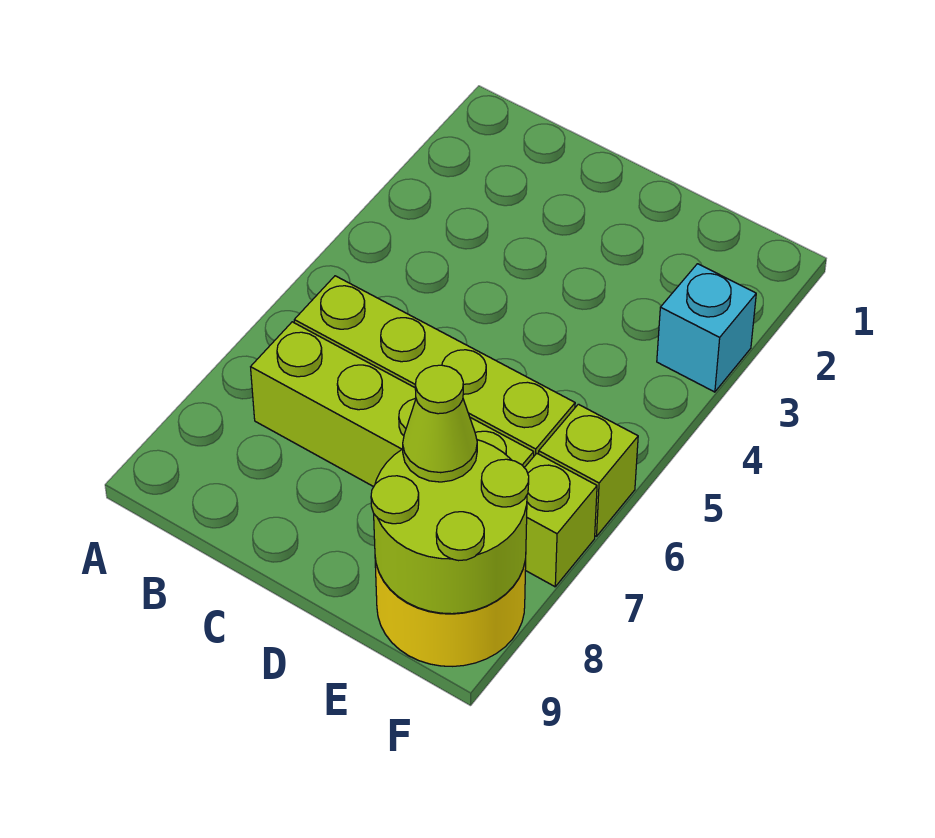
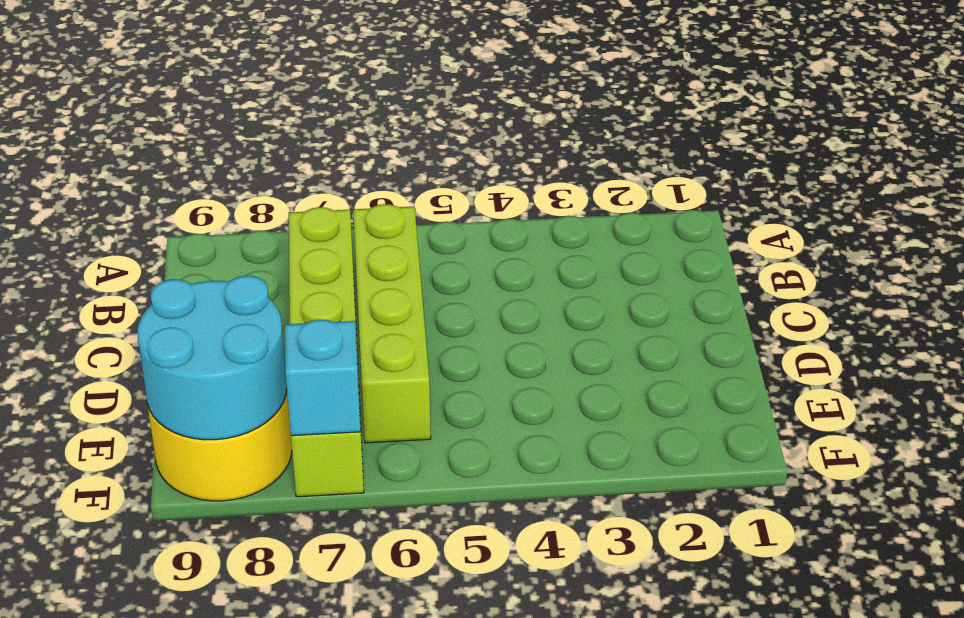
lime round brick E8:F9 level 2 -> cyan round brick E8:F9 level 2
lime cone E8 level 3 -> none
cyan brick F3 level 1 -> cyan brick F7 level 2
lime brick F6 level 1 -> none

